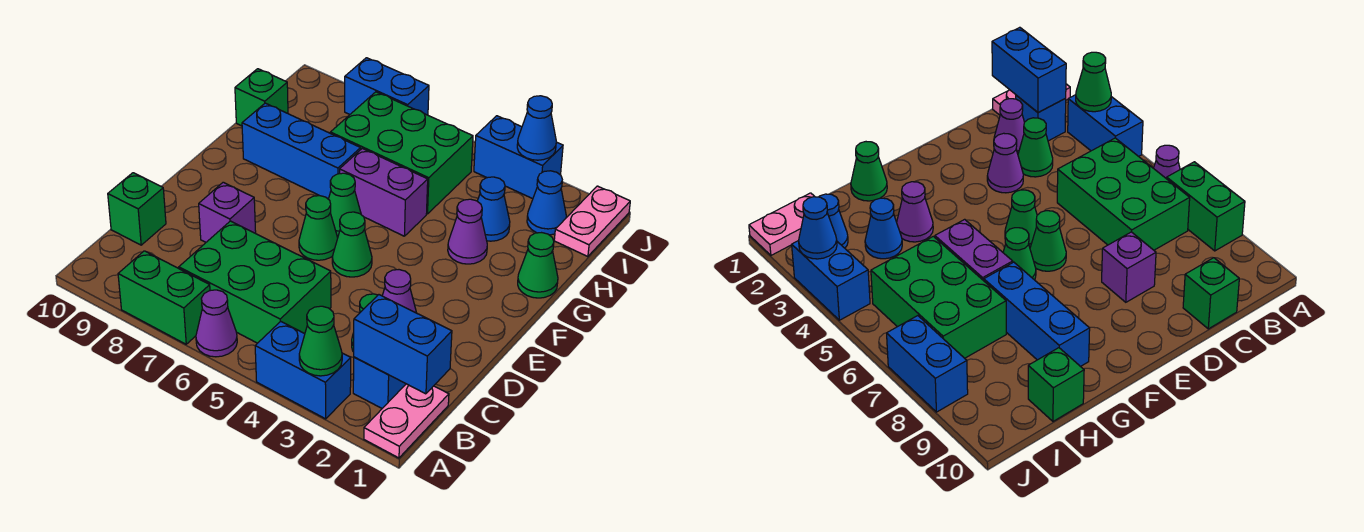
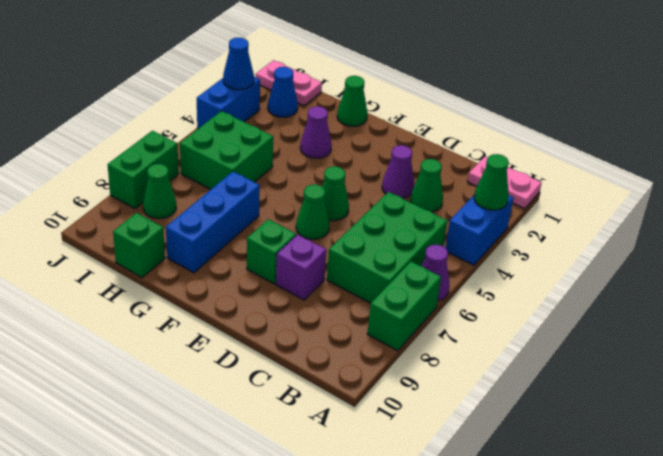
blue brick B1:B2 level 2 -> none
blue brick B2 level 1 -> none
purple cone C2 level 1 -> none
green brick C10 level 1 -> green brick E8 level 1
green cone F6 level 1 -> green cone I8 level 1
purple brick G5:G6 level 1 -> none
blue cone H3 level 1 -> none
green brick H5:I7 level 1 -> green brick H5:I6 level 1
blue brick J7:J8 level 1 -> green brick J7:J8 level 1

